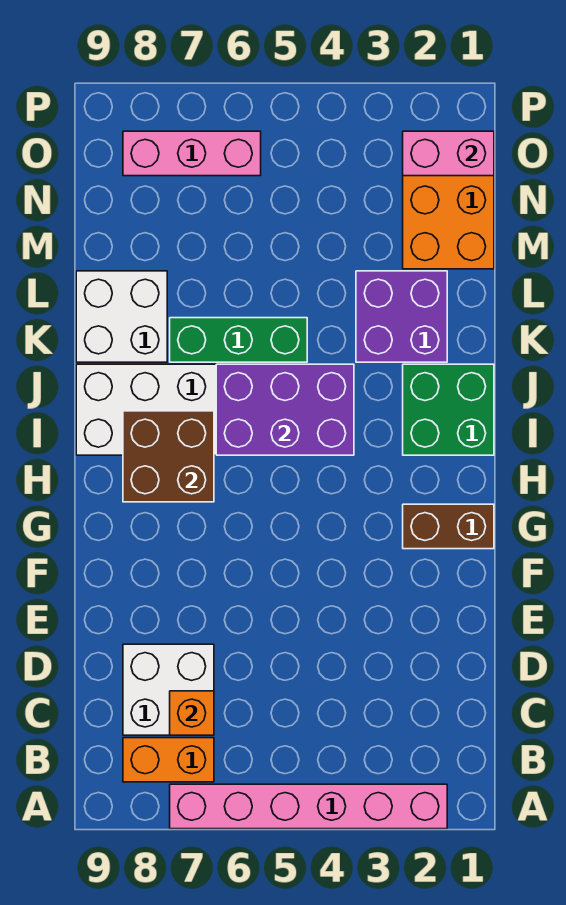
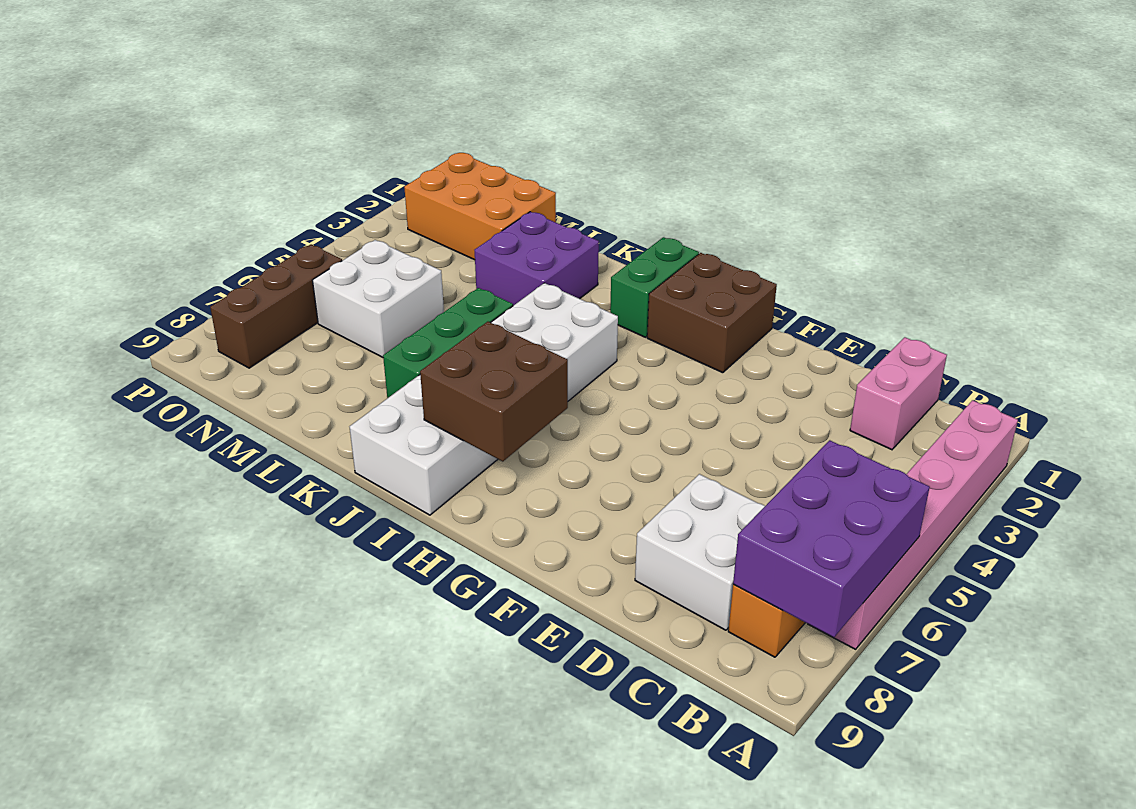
orange brick C7 level 2 -> none
brown brick G1:G2 level 1 -> brown brick G1:H2 level 1
green brick I1:J2 level 1 -> green brick I1:I2 level 1
purple brick I4:J6 level 2 -> purple brick A6:B8 level 2
white brick K8:L9 level 1 -> white brick M5:N6 level 1
pink brick O1:O2 level 2 -> pink brick C1:C2 level 1
pink brick O6:O8 level 1 -> brown brick O6:O8 level 1

